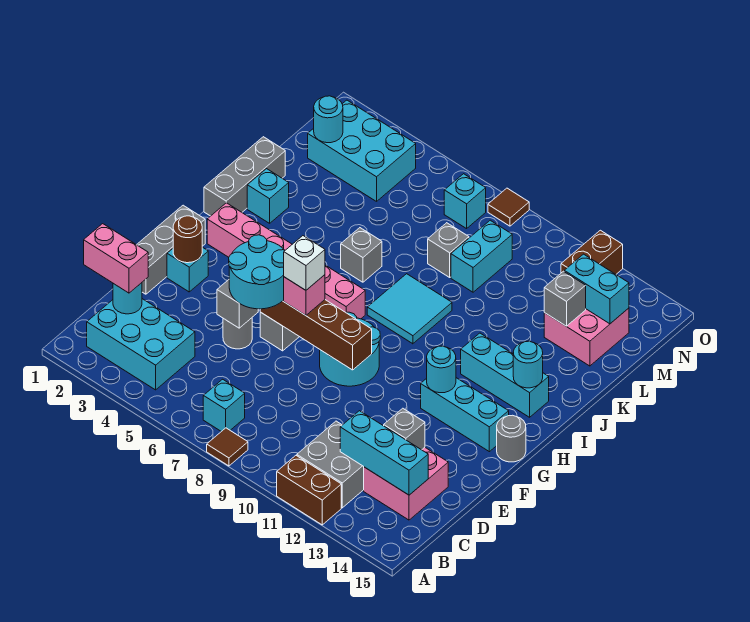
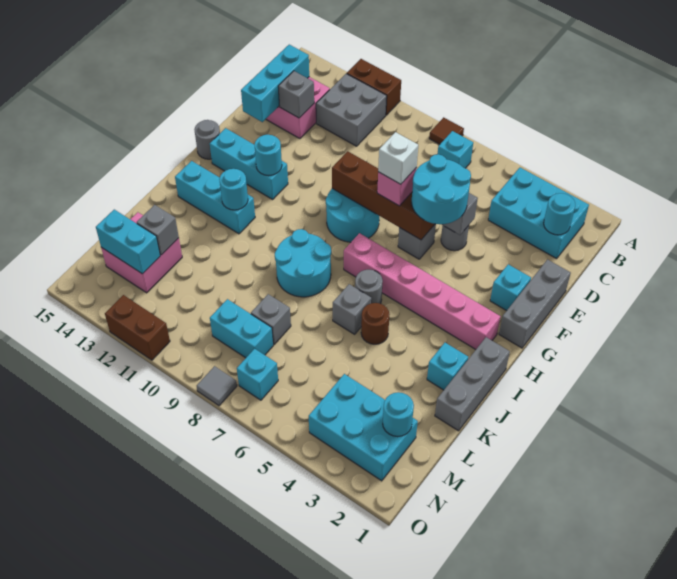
pink brick C1:C2 level 3 -> none
cyan brick C12:C14 level 2 -> cyan brick C14:E14 level 2
brown round brick F2 level 2 -> brown round brick J5 level 1
none -> grey round brick I6 level 1
cyan tile I8:J9 level 1 -> cyan round brick I8:J9 level 1
cyan round brick I14 level 2 -> cyan round brick I12 level 2
cyan brick L9:M9 level 1 -> cyan brick M8:M9 level 1
brown brick N12:O12 level 1 -> brown brick O11:O12 level 1
brown tile O8 level 1 -> grey tile O8 level 1

